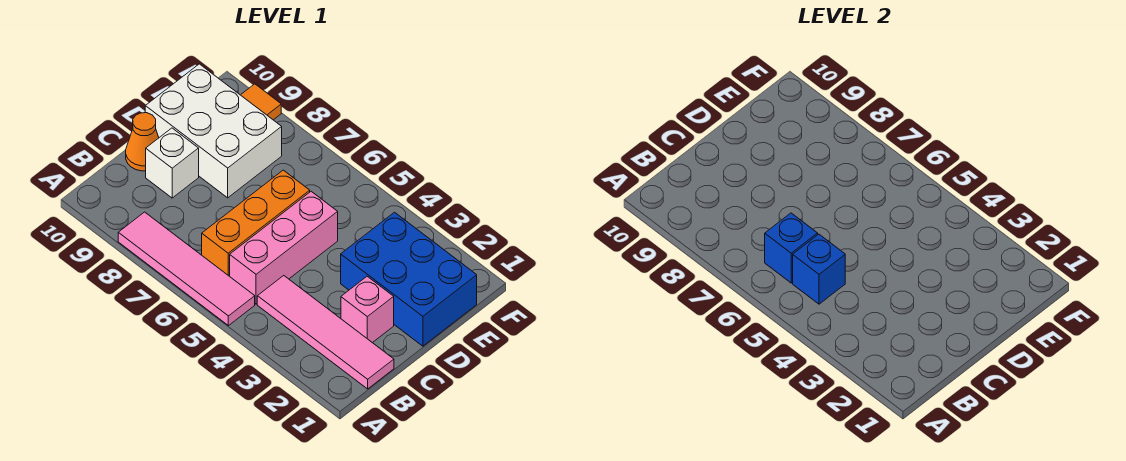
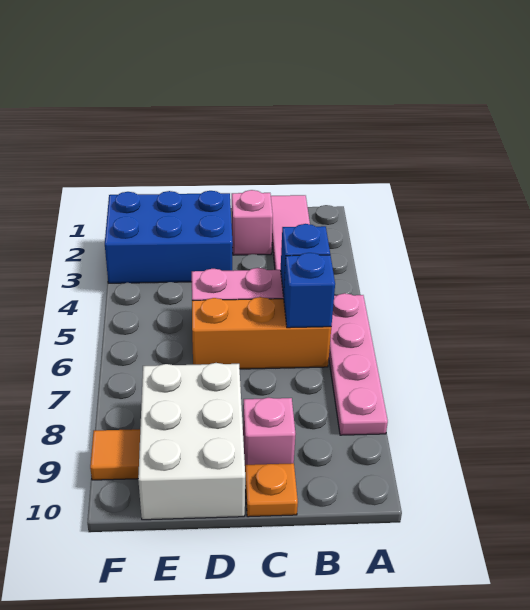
pink tile A5:A8 level 1 -> pink plate A5:A8 level 1
white brick C9 level 1 -> pink brick C9 level 1
orange cone C10 level 1 -> orange plate C10 level 1
blue brick D1:E3 level 1 -> blue brick D2:F3 level 1

